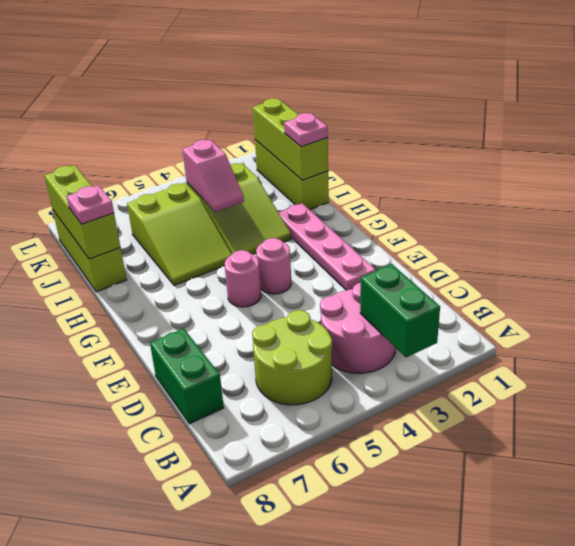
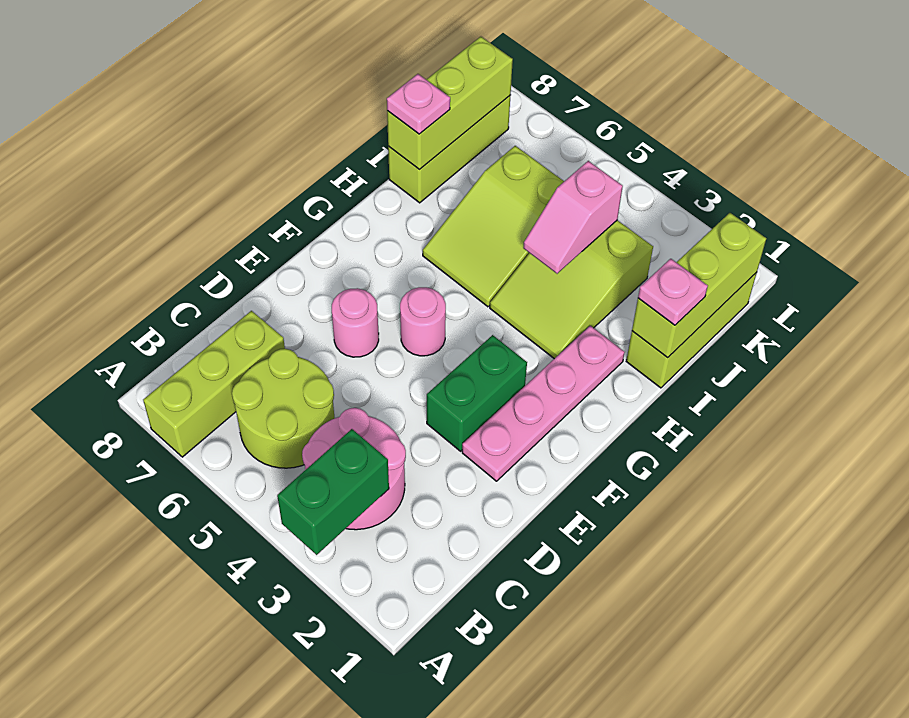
none -> lime brick A7:C7 level 1
green brick C8:D8 level 1 -> green brick E3:F3 level 1
pink round brick F4 level 1 -> pink round brick E6 level 1

